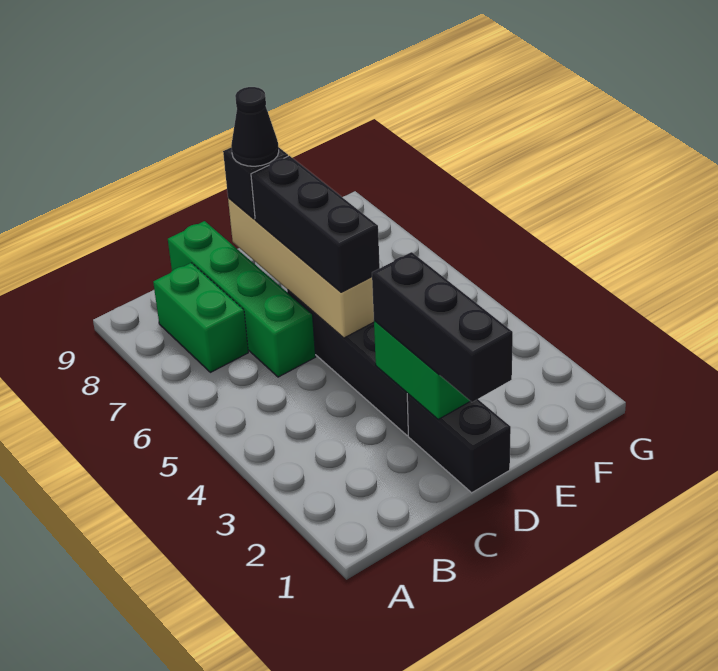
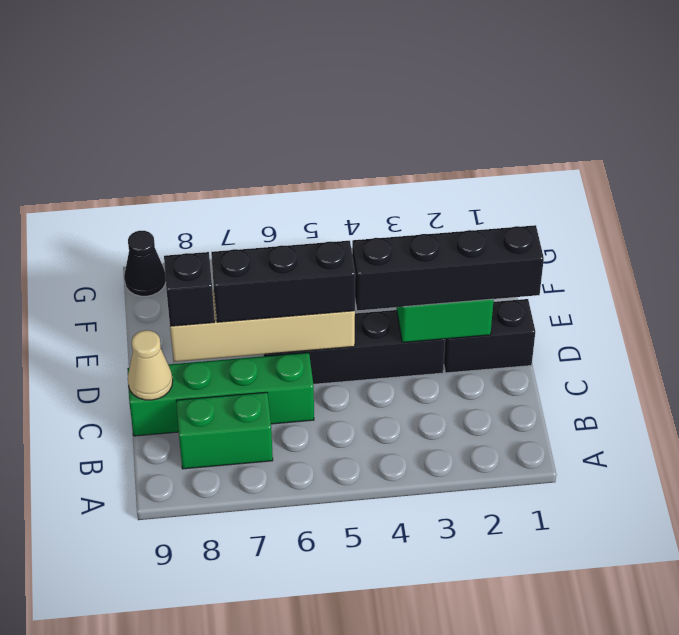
none -> tan cone C9 level 2
black brick D1:D3 level 3 -> black brick D1:D4 level 3
black cone D8 level 4 -> black cone G9 level 1

